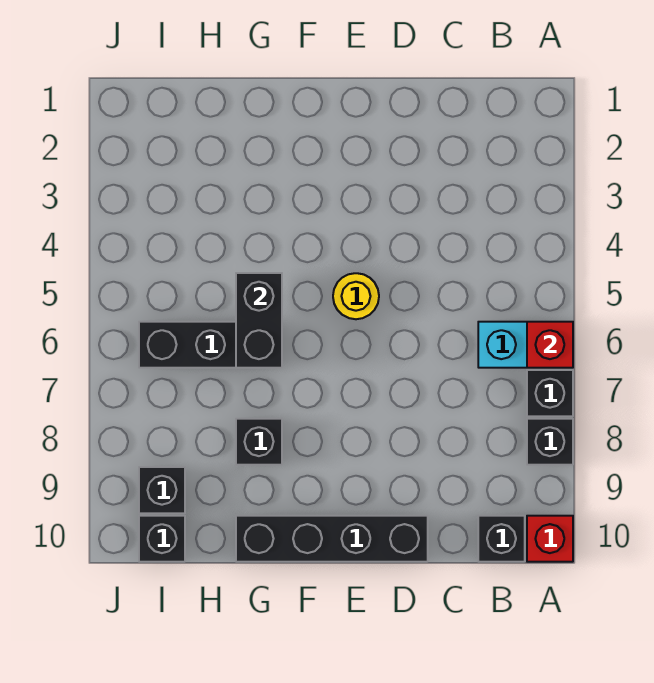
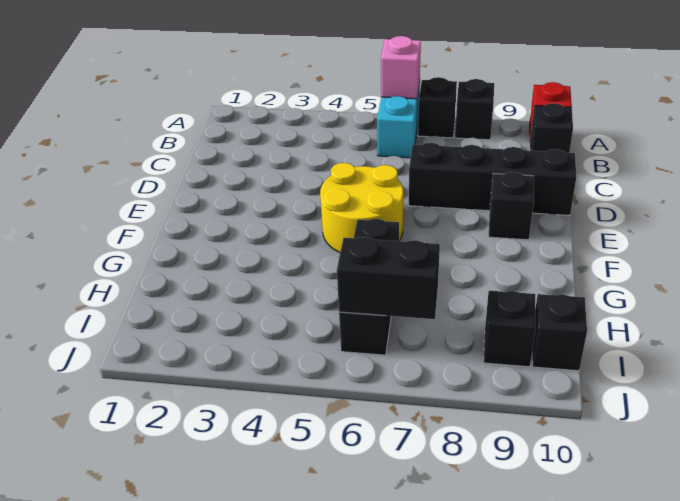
red brick A6 level 2 -> pink brick A6 level 2
black brick D10:G10 level 1 -> black brick D7:D10 level 1
yellow round brick E5 level 1 -> yellow round brick E5:F6 level 1
black brick G5:G6 level 2 -> black brick I6:I7 level 2
black brick G8 level 1 -> black brick E9 level 1

